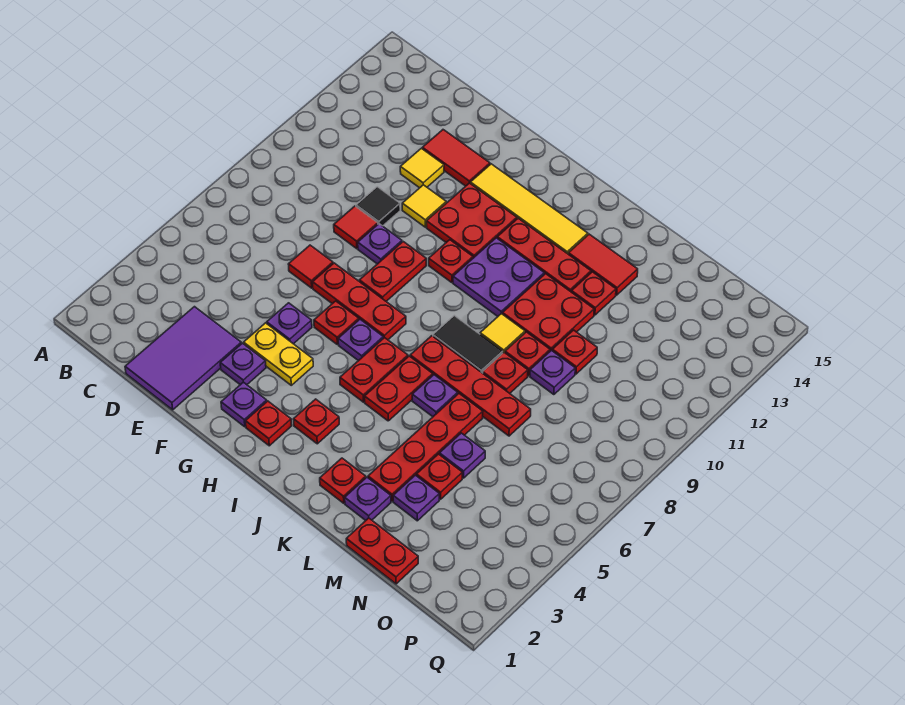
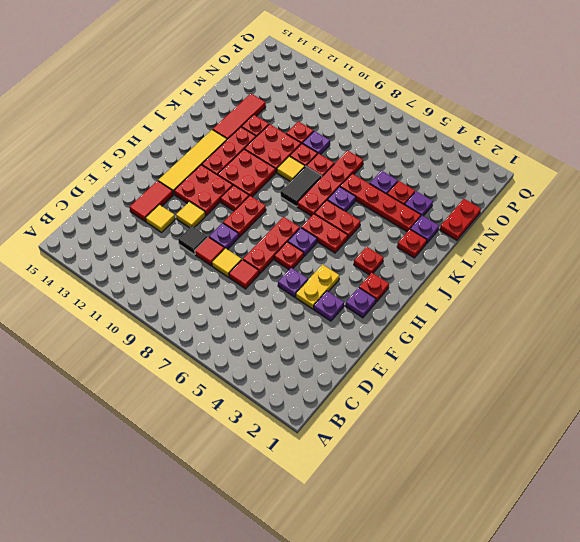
purple tile D1:E3 level 1 -> none
none -> yellow tile E8 level 1
red plate G8:G9 level 1 -> red plate G9:H9 level 1
purple plate I10:J11 level 1 -> red plate I10:J11 level 1
red tile K13:L13 level 1 -> red tile K13:M13 level 1

